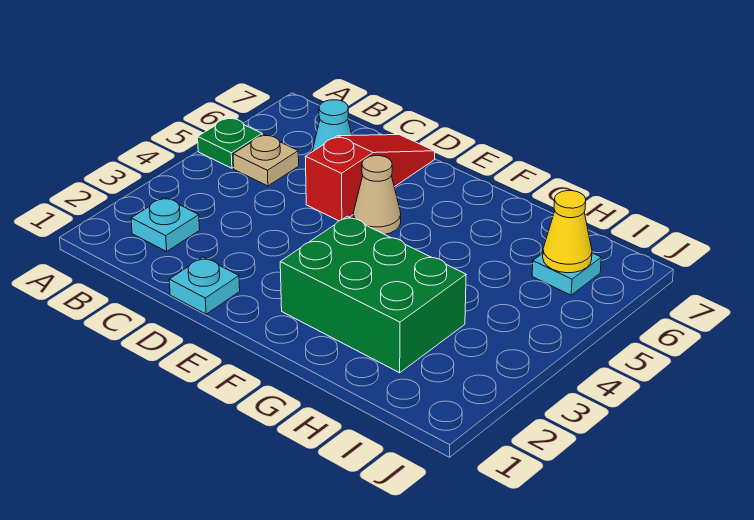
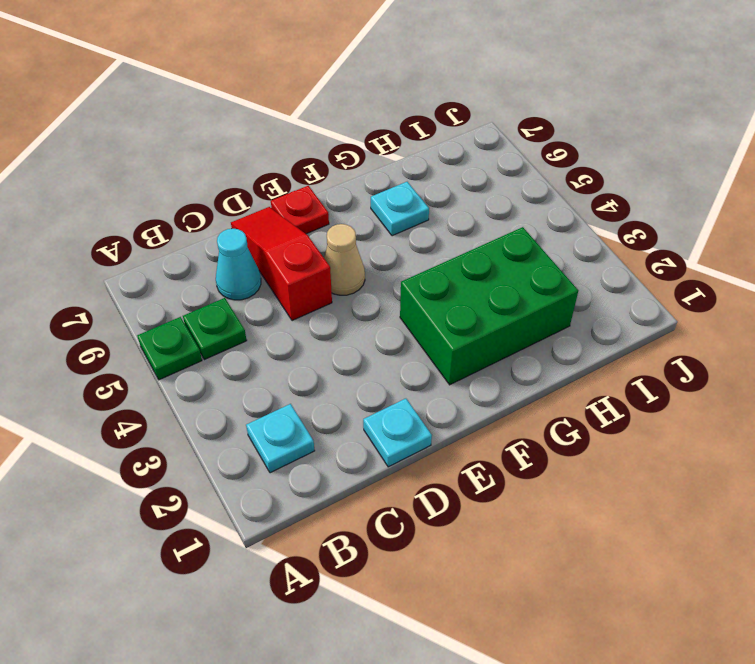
tan plate B5 level 1 -> green plate B5 level 1
none -> red plate E7 level 1
cyan plate I6 level 1 -> cyan plate G6 level 1
yellow cone I6 level 2 -> none

